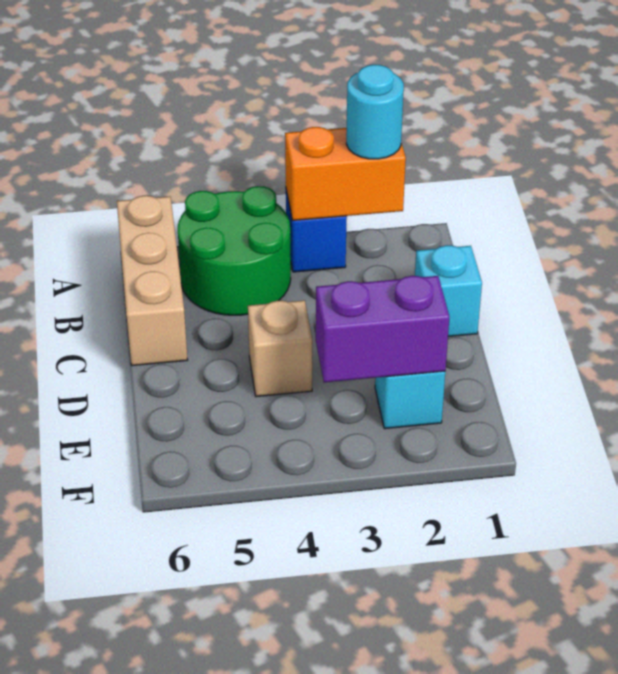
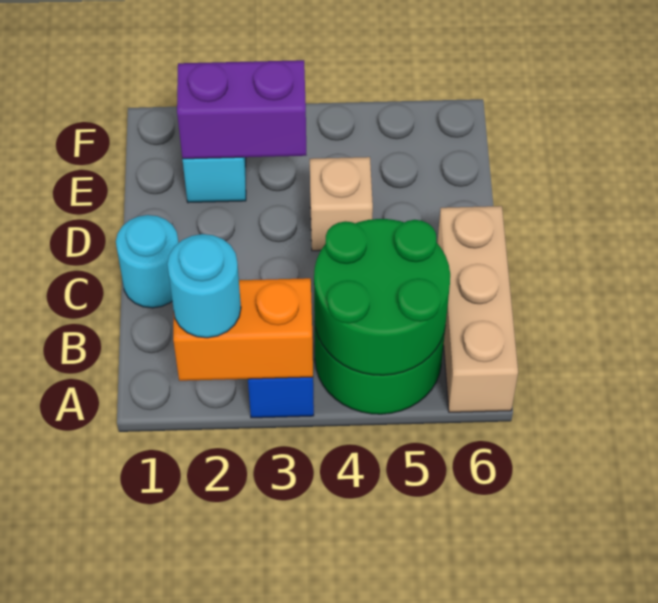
none -> green round brick A4:B5 level 2
cyan brick C1 level 1 -> cyan round brick C1 level 1

